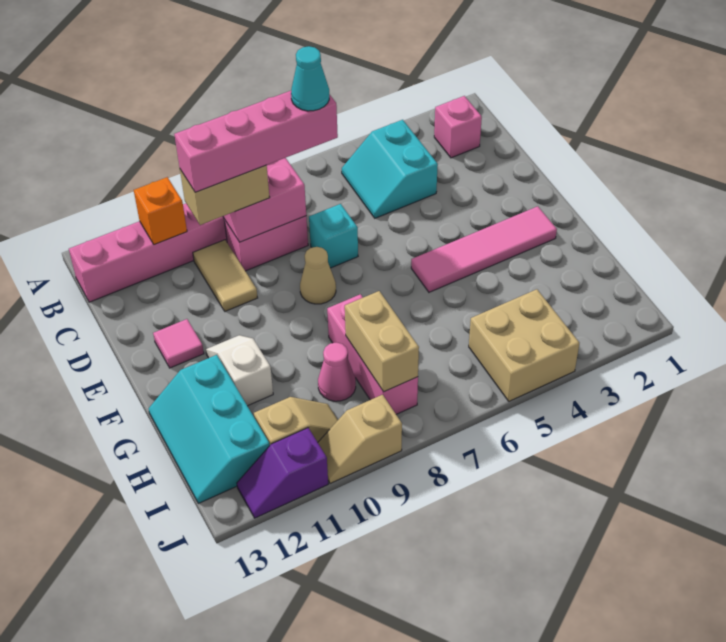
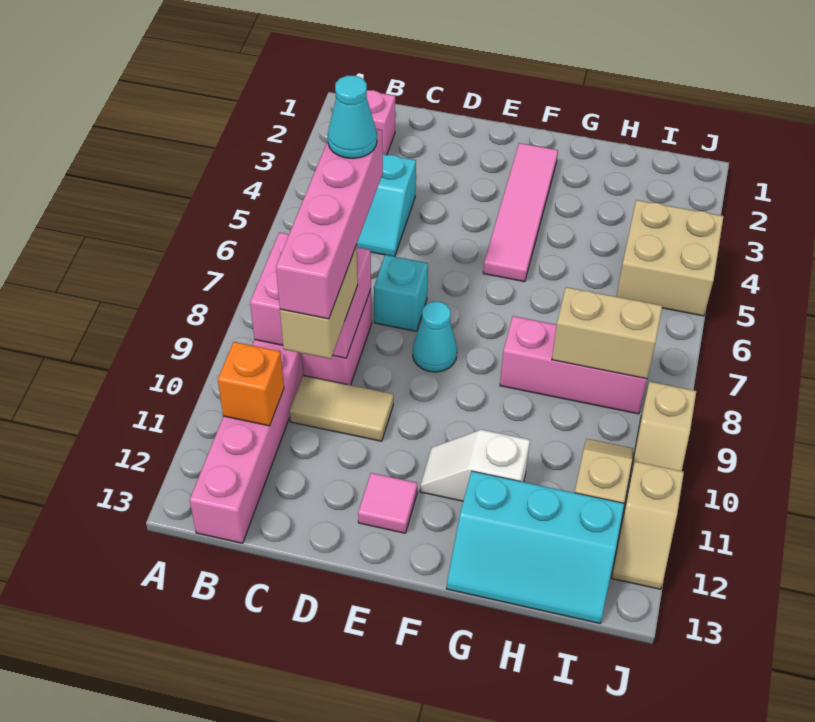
tan cone E8 level 1 -> cyan cone E8 level 1
pink cone H9 level 1 -> none
purple slope J11:J12 level 1 top 11 -> tan slope J11:J12 level 1 top 11

